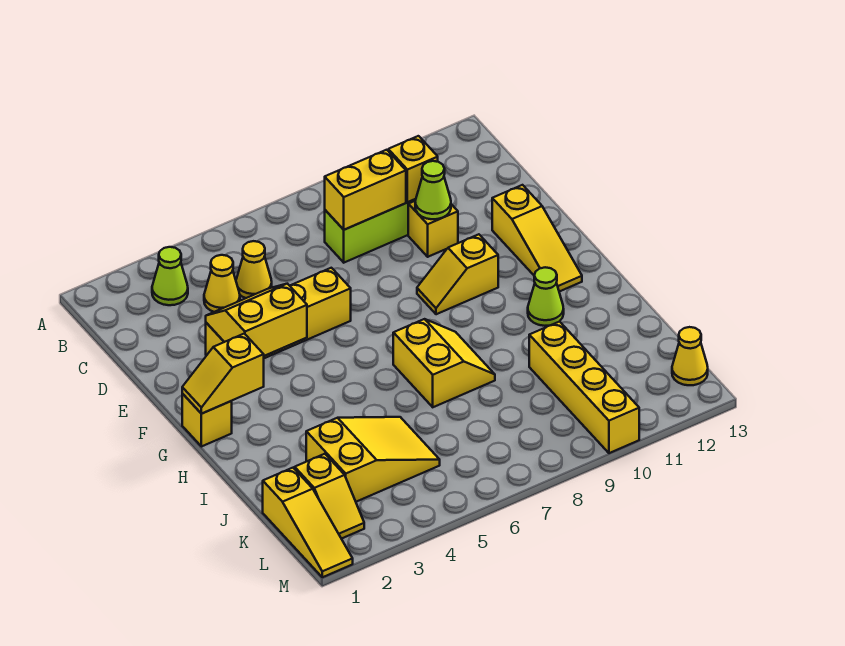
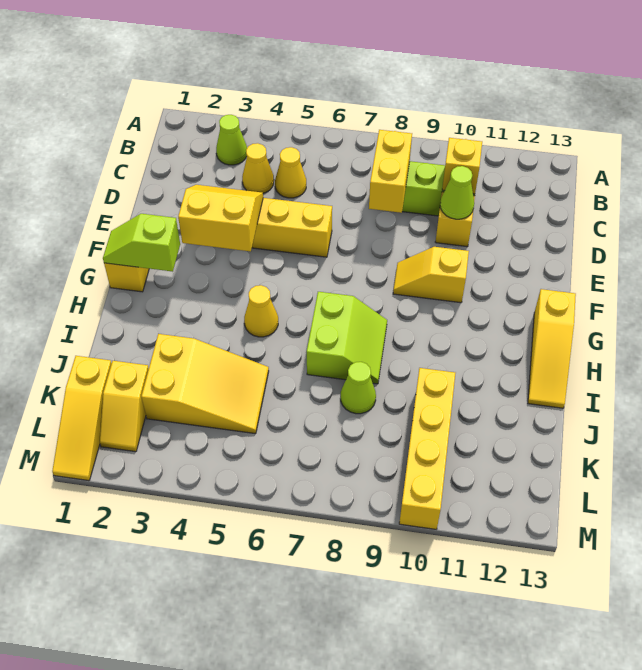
yellow brick C8:C9 level 2 -> yellow brick C8:D8 level 2
yellow slope E12:G12 level 1 top E -> yellow slope G13:I13 level 1 top G
yellow slope G1:G2 level 2 top 2 -> lime slope G1:G2 level 2 top 2
yellow slope H7:I8 level 1 top 7 -> lime slope H7:I8 level 1 top 7
lime cone H11 level 1 -> lime cone J8 level 1
yellow cone L13 level 1 -> yellow cone H5 level 1

